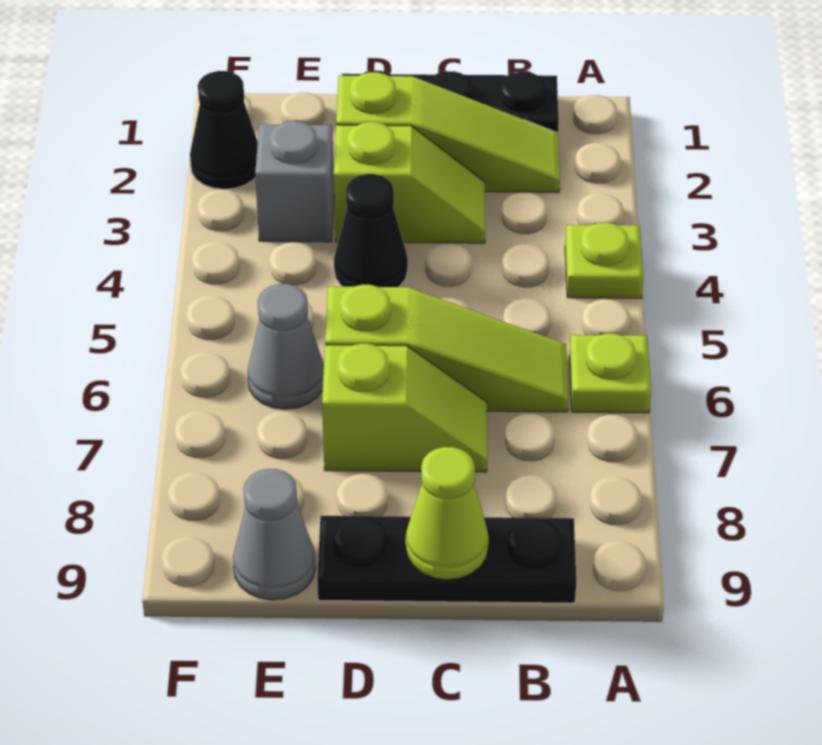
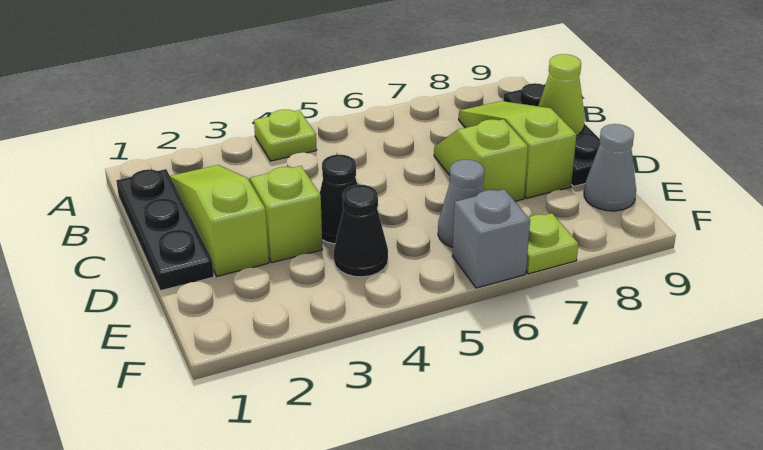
lime plate A6 level 1 -> lime plate F7 level 1
lime slope B6:D6 level 1 top D -> lime slope B8:D8 level 1 top D
grey brick E3 level 1 -> grey brick F6 level 1
black cone F2 level 1 -> black cone E4 level 1

